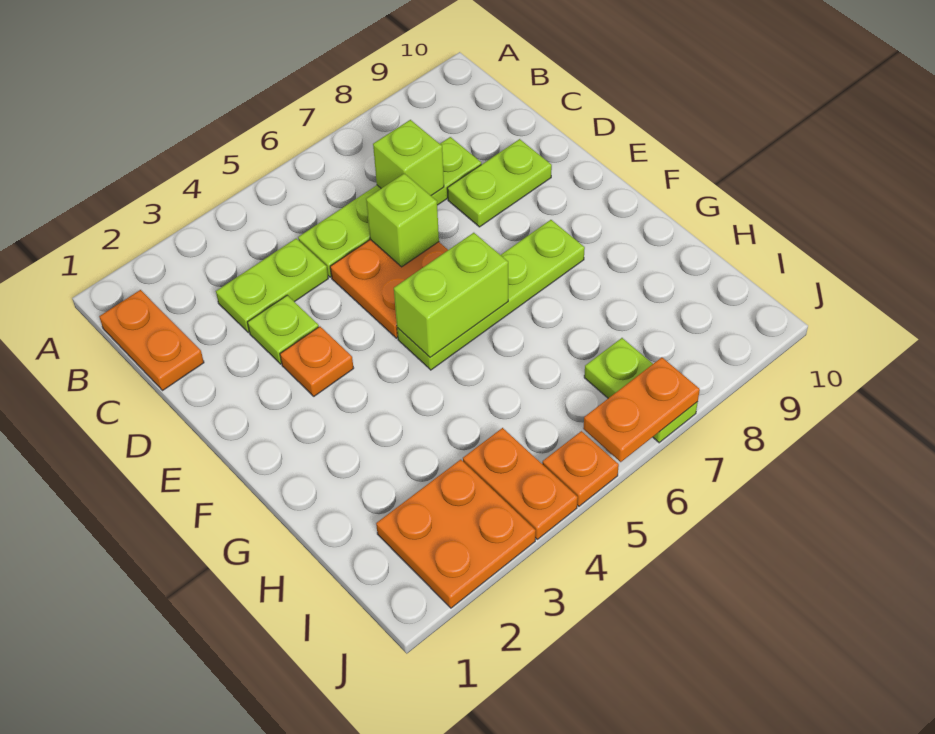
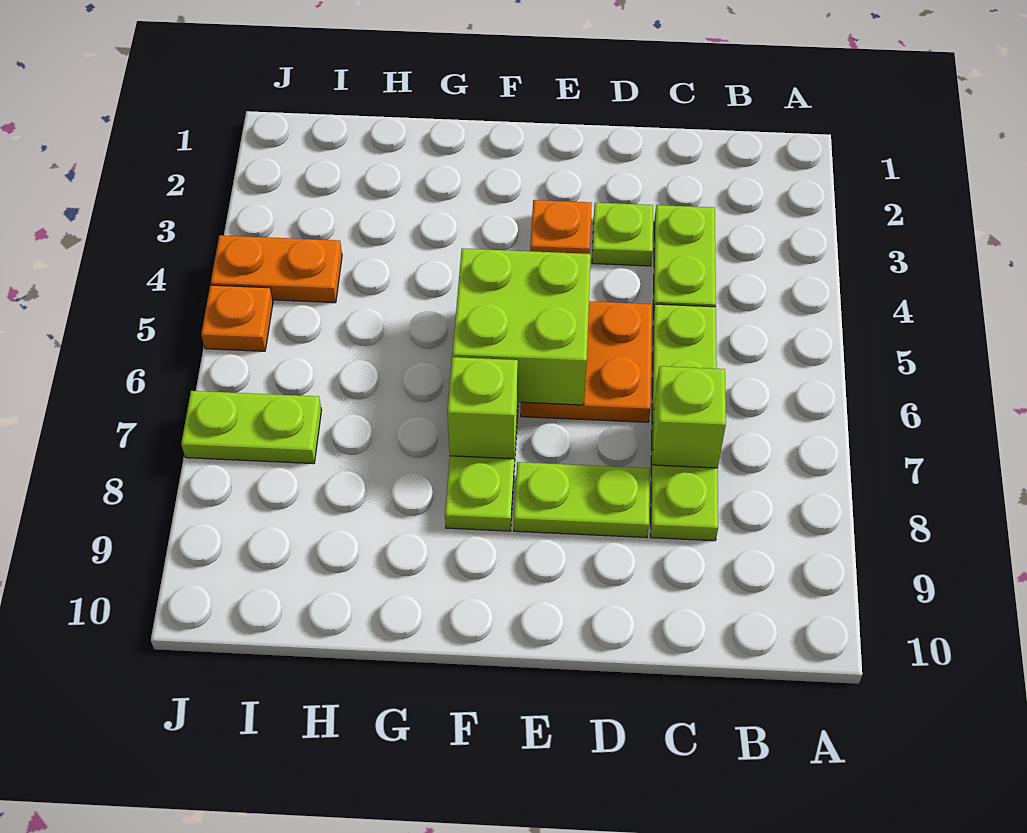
orange plate B1:C1 level 1 -> none
lime brick D6 level 2 -> lime brick F7 level 2
lime plate D8:D9 level 1 -> lime plate D8:E8 level 1
lime brick F5:F6 level 2 -> lime brick E5:F6 level 2
orange plate I2:J3 level 1 -> none
orange plate J6:J7 level 2 -> none

